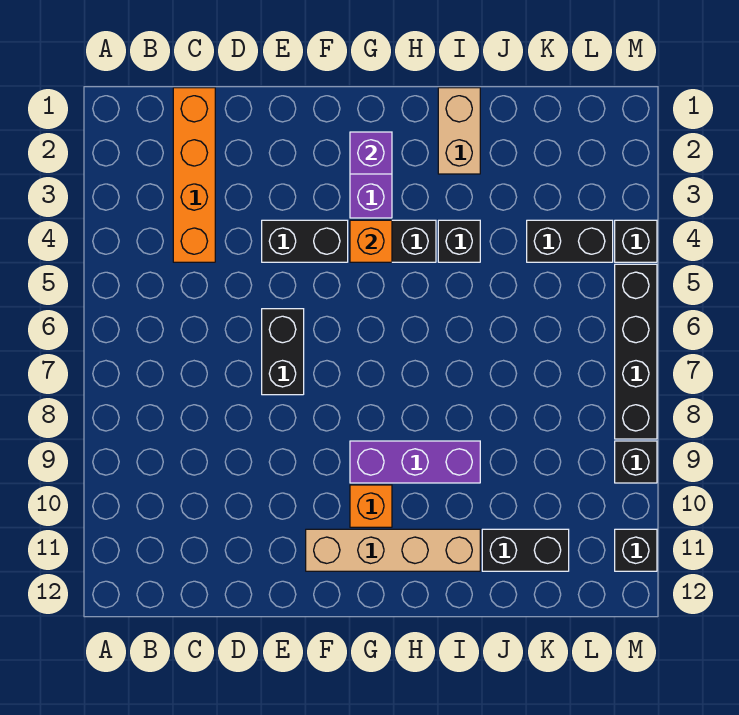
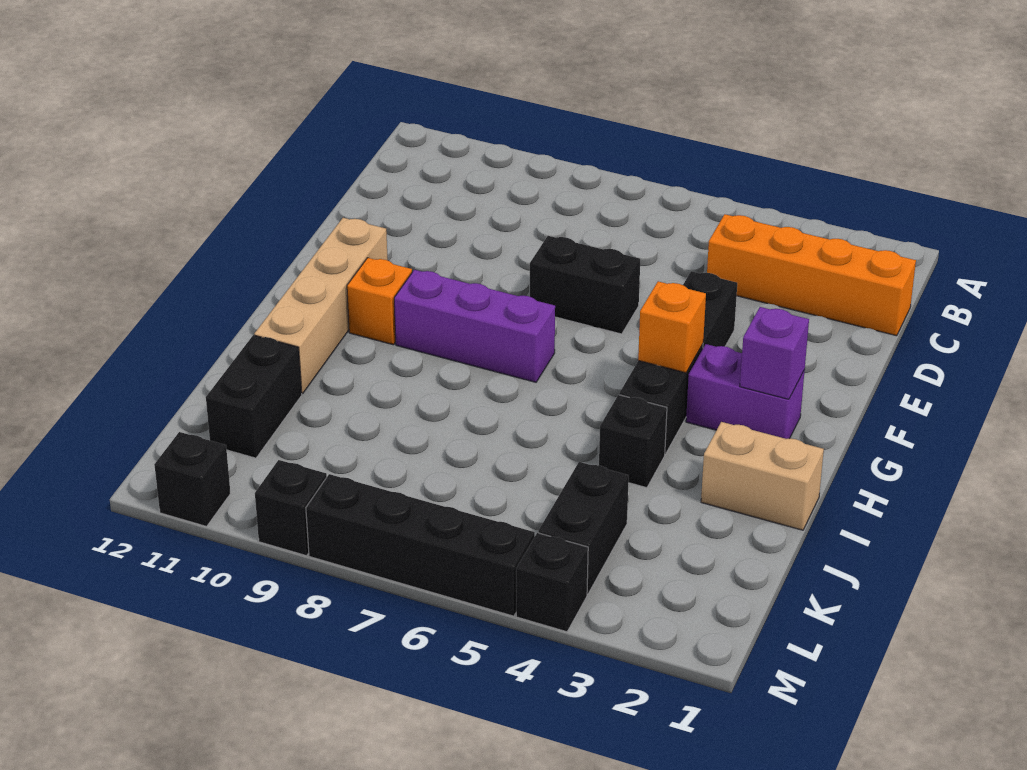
purple brick G9:I9 level 1 -> purple brick G7:G9 level 1

